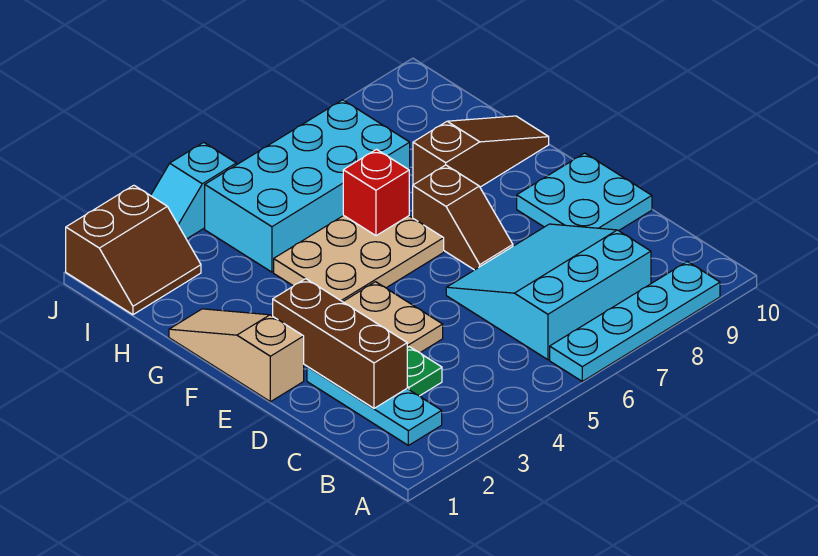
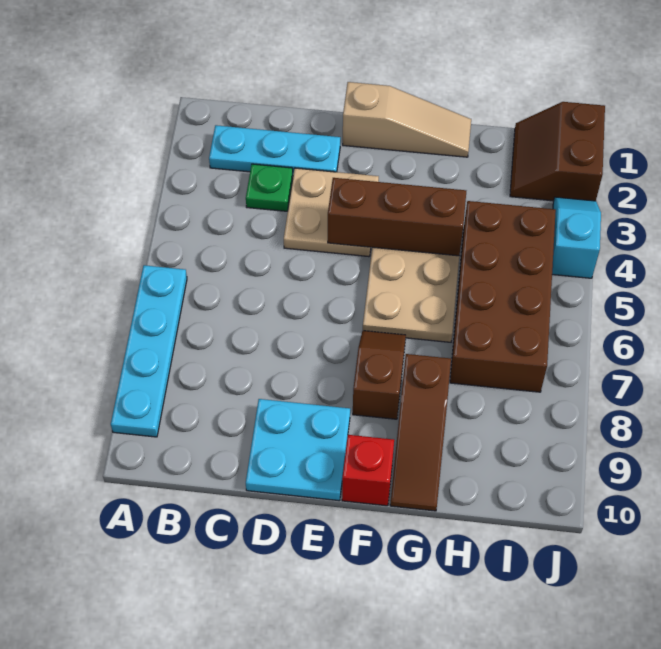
cyan slope B6:D8 level 1 top B -> none
brown brick C2:E2 level 2 -> brown brick E4:G4 level 2
brown slope E7:F7 level 1 top F -> brown slope F7:F8 level 1 top 8
red brick G6 level 2 -> red brick F10 level 1
cyan brick H4:I7 level 1 -> brown brick H4:I7 level 1

